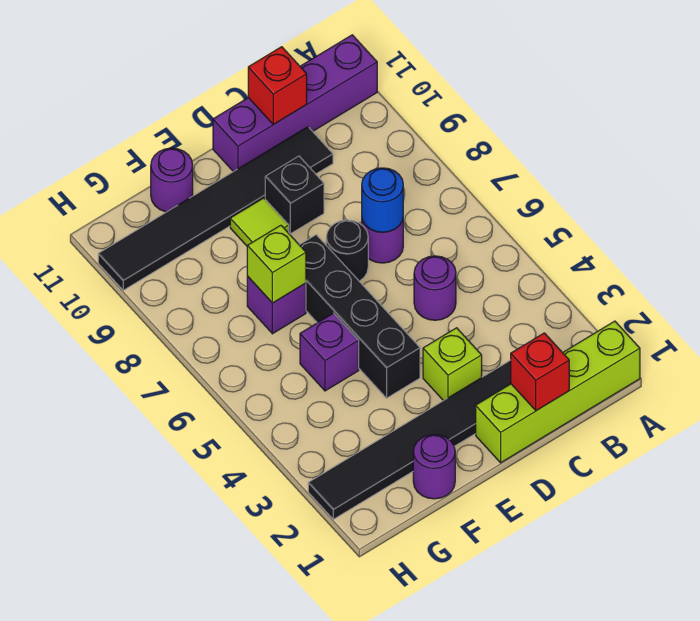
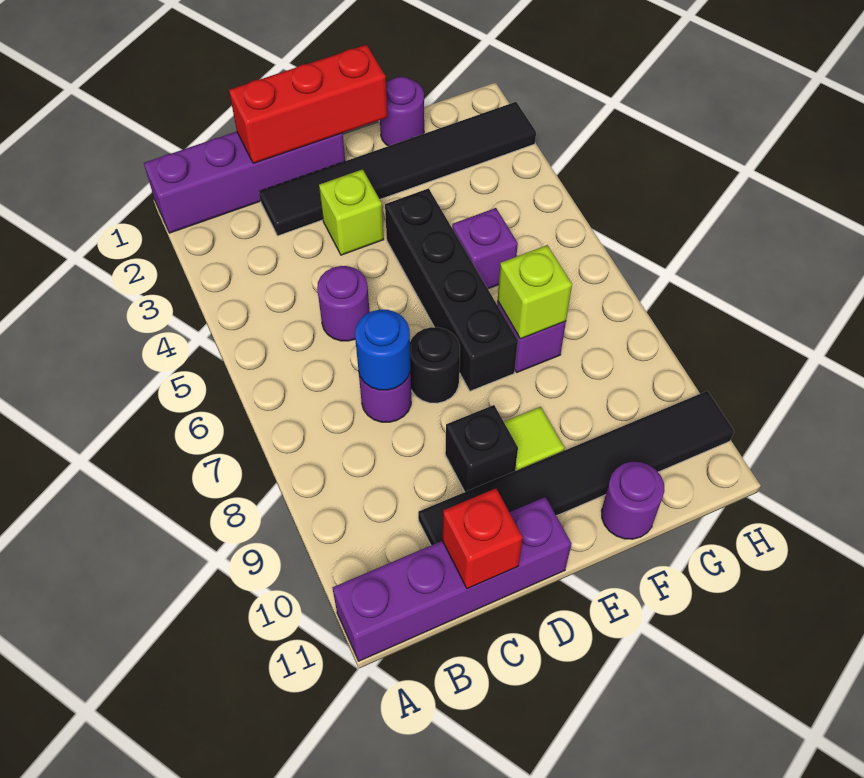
lime brick A1:D1 level 1 -> purple brick A1:D1 level 1
red brick C1 level 2 -> red brick C1:E1 level 2

